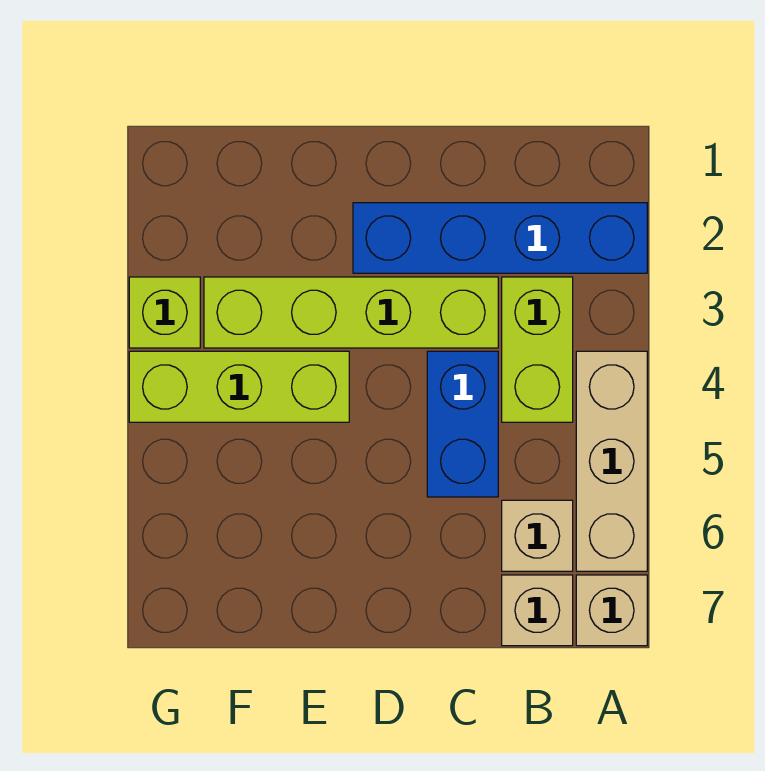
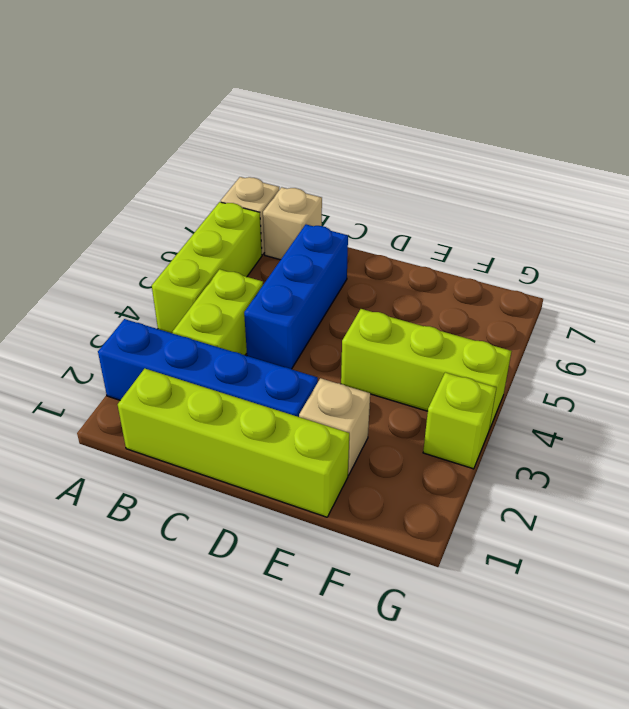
tan brick A4:A6 level 1 -> lime brick A4:A6 level 1
tan brick B6 level 1 -> tan brick E2 level 1
lime brick C3:F3 level 1 -> lime brick B1:E1 level 1
blue brick C4:C5 level 1 -> blue brick C4:C6 level 1

